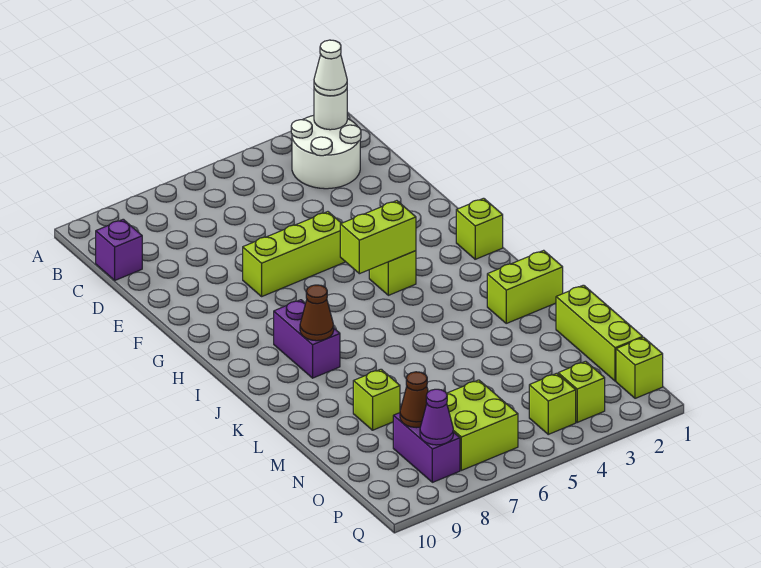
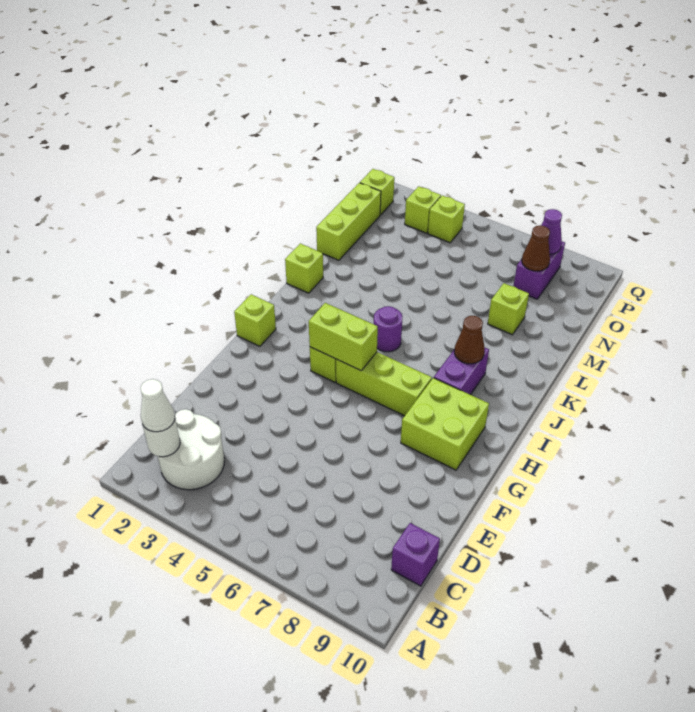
lime brick F5:F7 level 1 -> lime brick H5:H7 level 1
none -> purple round brick J5 level 1
lime brick K1:K2 level 1 -> lime brick K1 level 1
lime brick O6:P7 level 1 -> lime brick G8:H9 level 1

